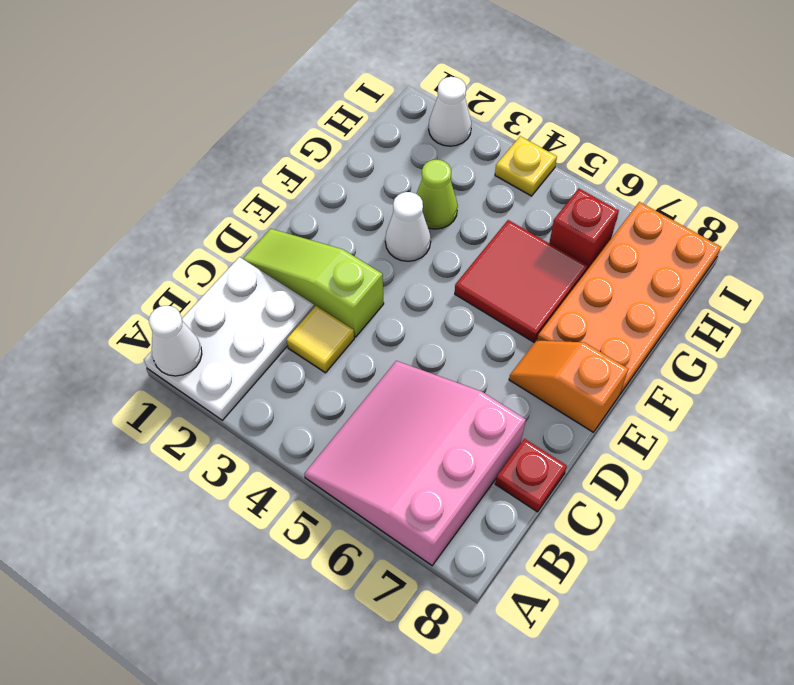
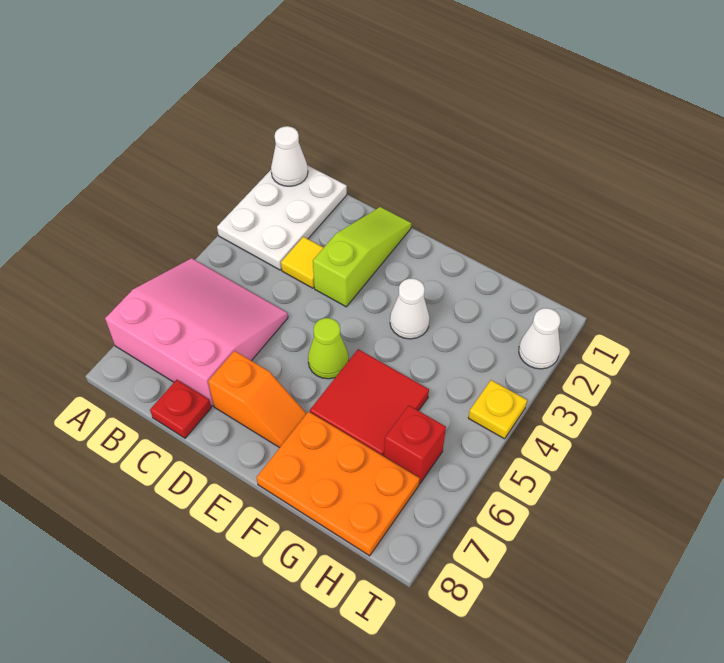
white plate A1:C2 level 1 -> white plate A1:B3 level 1
orange slope E7:E8 level 1 top 8 -> orange slope D7:E7 level 1 top D
orange plate F7:I8 level 1 -> orange plate F7:H8 level 1
lime cone G3 level 1 -> lime cone E5 level 1

